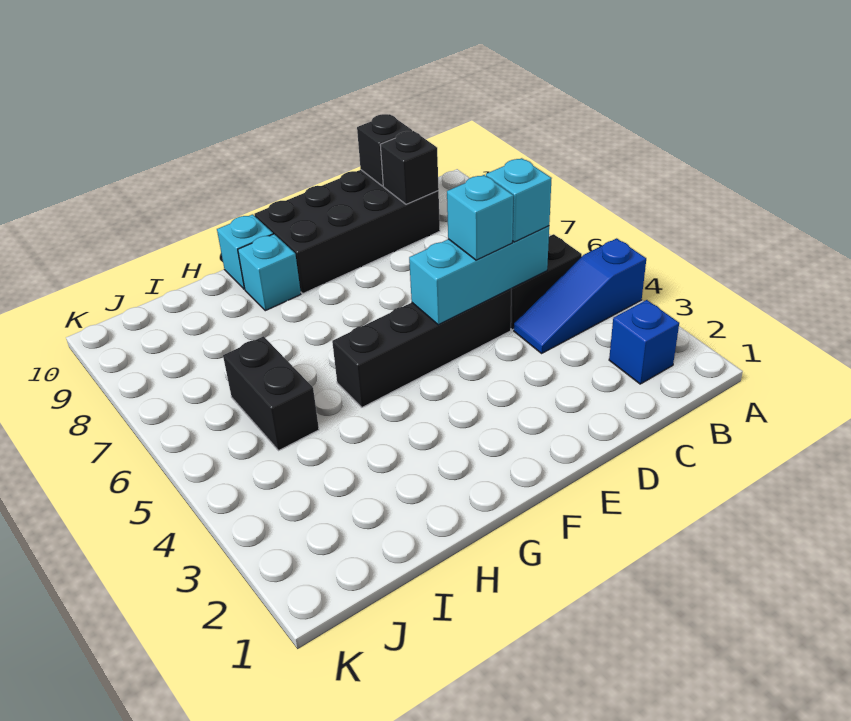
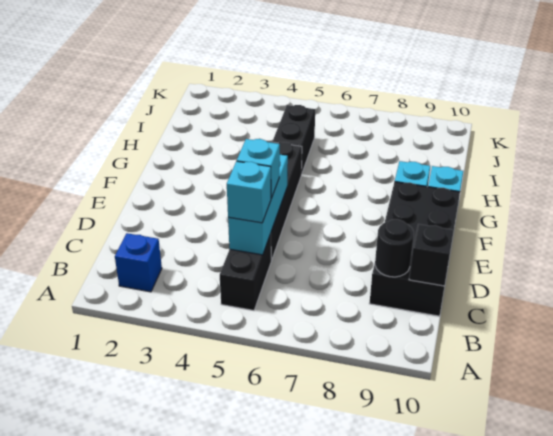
blue slope A4:C4 level 1 top A -> none
black brick C9 level 2 -> black round brick C9 level 2
black brick I5:I6 level 1 -> black brick H5:I5 level 1

